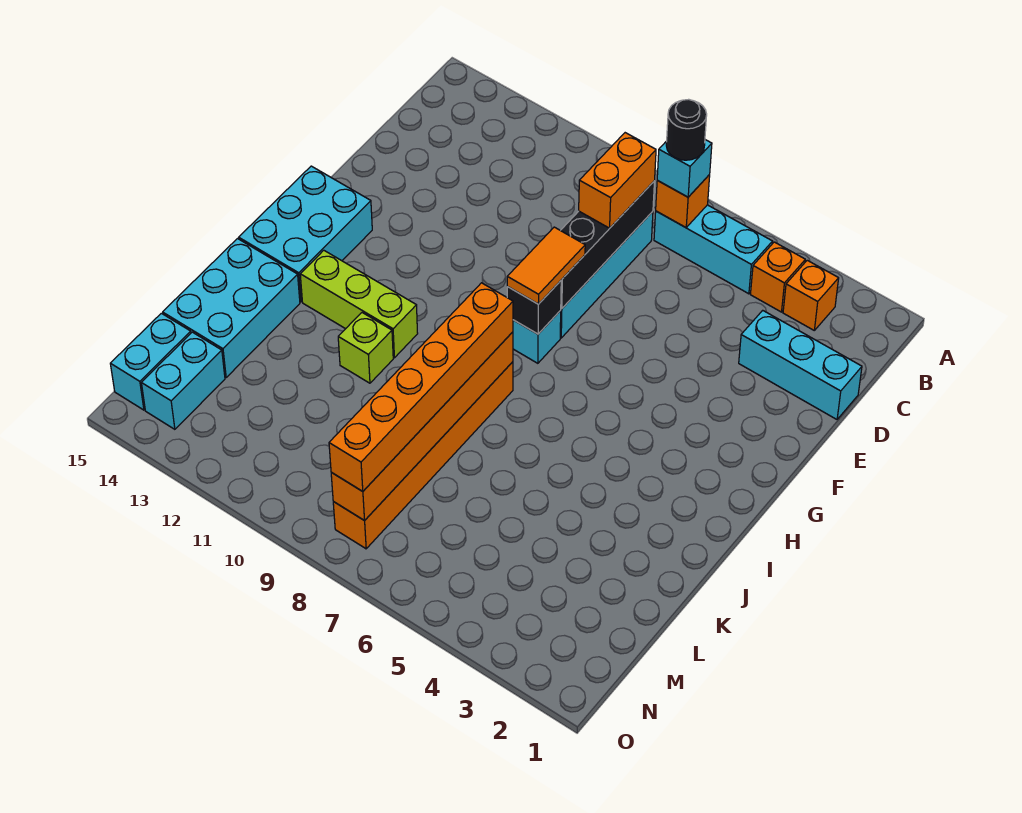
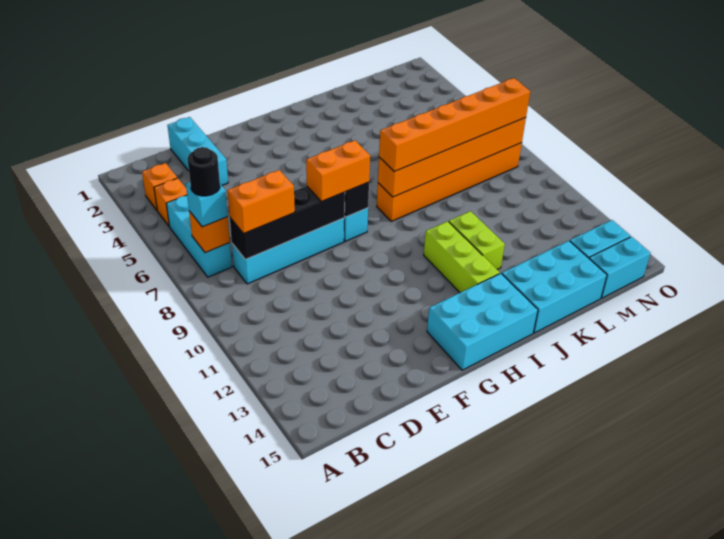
orange tile F8:G8 level 3 -> orange brick F8:G8 level 3
lime brick J11 level 1 -> lime brick J11:J12 level 1

